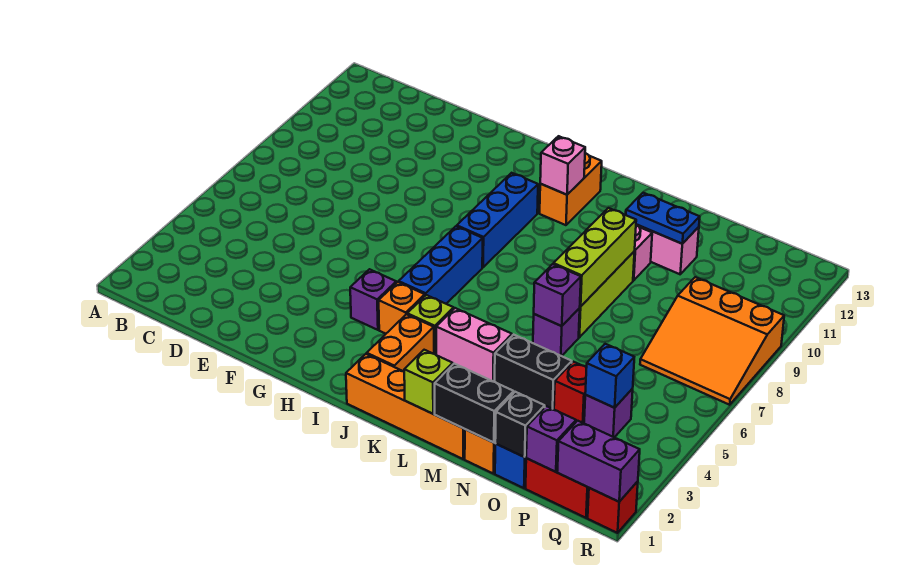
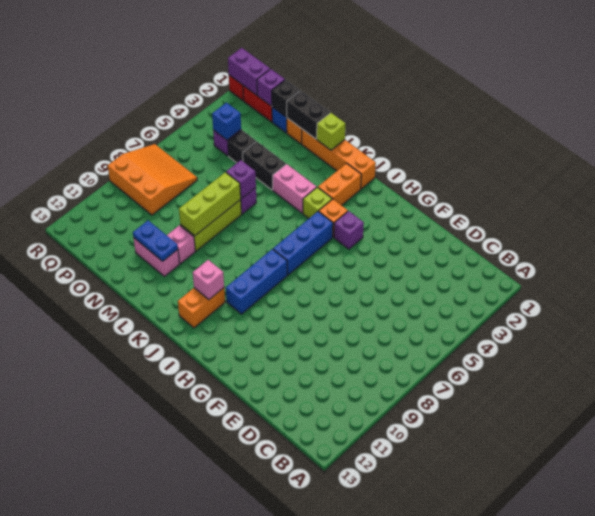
red brick O4 level 1 -> black brick O4 level 1

